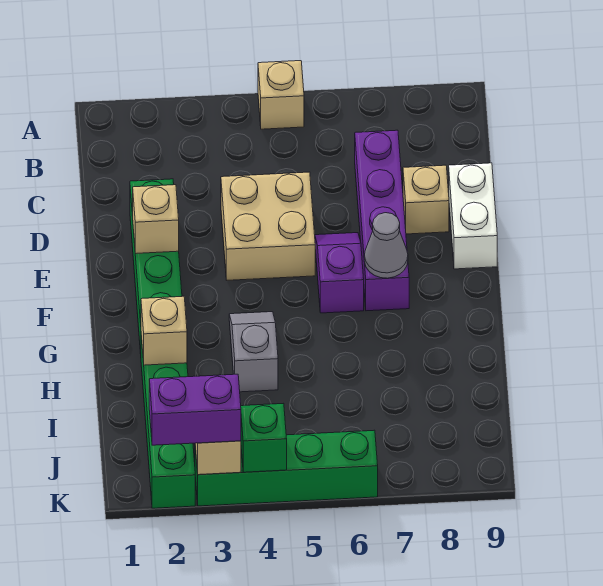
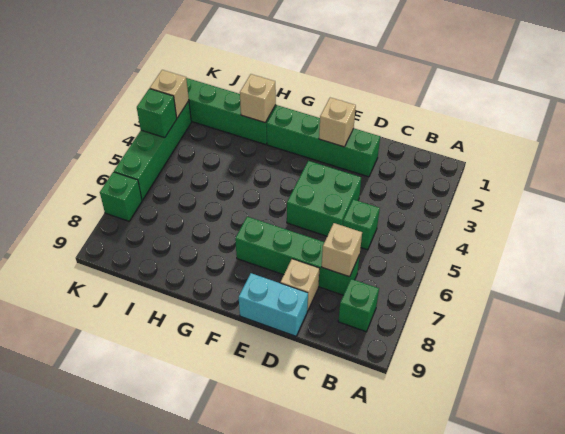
tan brick A5 level 1 -> tan brick C7 level 2
none -> green brick B8 level 1
none -> green brick C5 level 1
purple brick C7:F7 level 1 -> green brick C7:F7 level 1
tan brick D4:E5 level 1 -> green brick D4:E5 level 1
white brick D9:E9 level 1 -> cyan brick D9:E9 level 1
purple slope E6:F6 level 1 top F -> none
grey cone F7 level 2 -> none
grey slope G4:H4 level 1 top H -> none
purple brick K2:K3 level 3 -> none
none -> green brick K7 level 1

